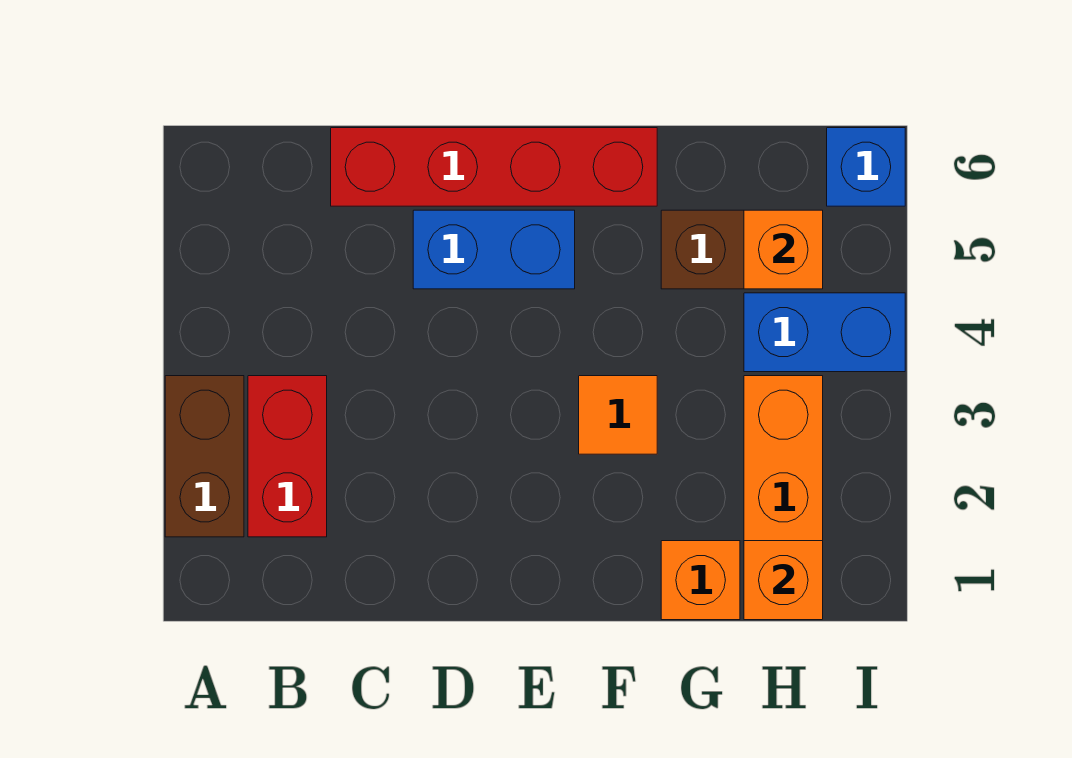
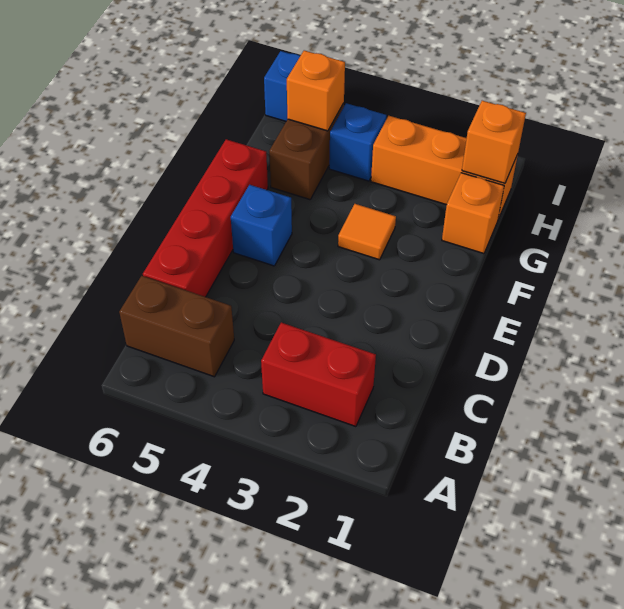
brown brick A2:A3 level 1 -> brown brick B5:B6 level 1
blue brick D5:E5 level 1 -> blue brick E5 level 1
blue brick H4:I4 level 1 -> blue brick H4 level 1

